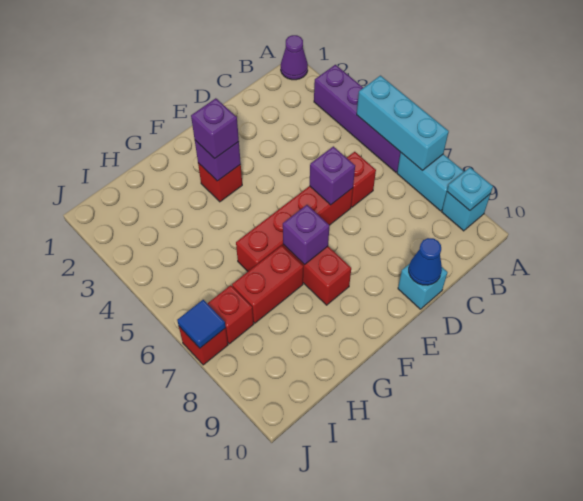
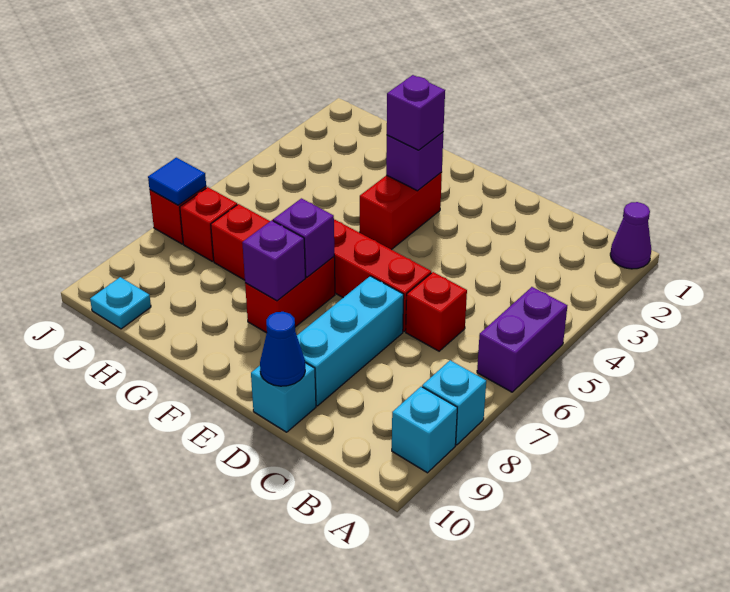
purple brick A3:A6 level 1 -> purple brick A5:A6 level 1
cyan brick A5:A7 level 2 -> cyan brick D7:D9 level 1
cyan brick A7:A8 level 1 -> cyan brick A8 level 1
cyan plate A9 level 2 -> cyan plate I10 level 1
purple brick D6 level 2 -> purple brick F8 level 2
red brick F3 level 1 -> red brick F3:F4 level 1

